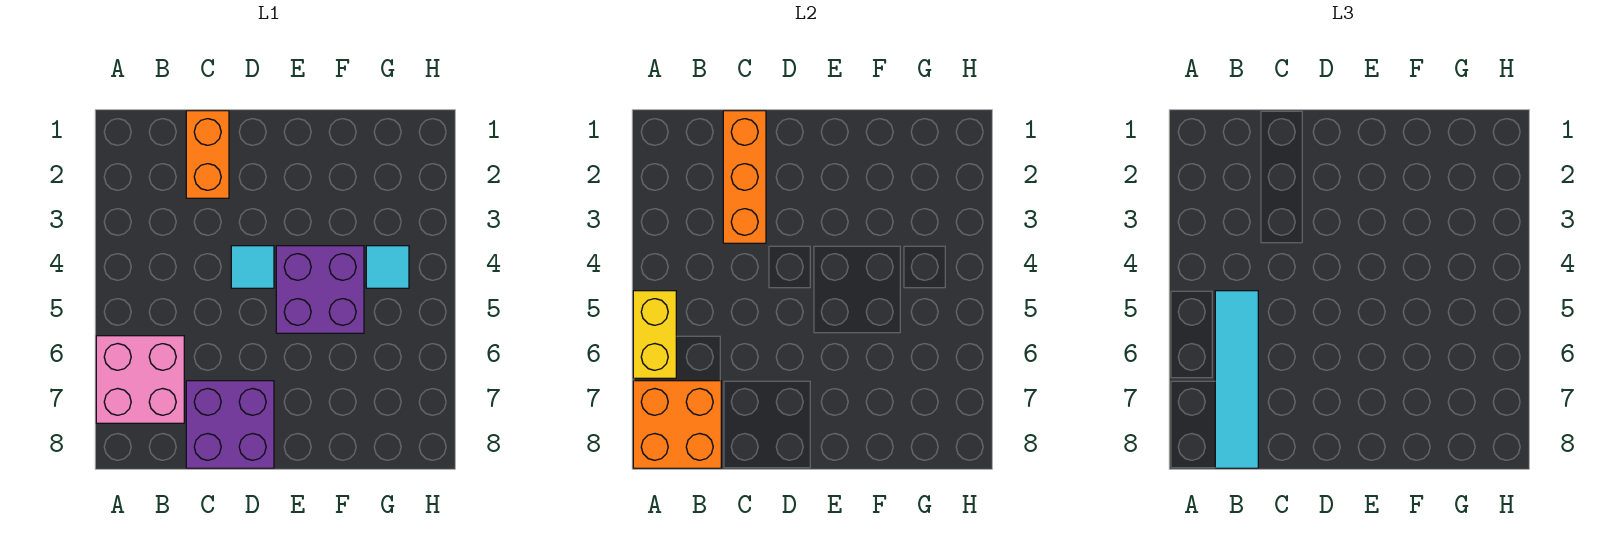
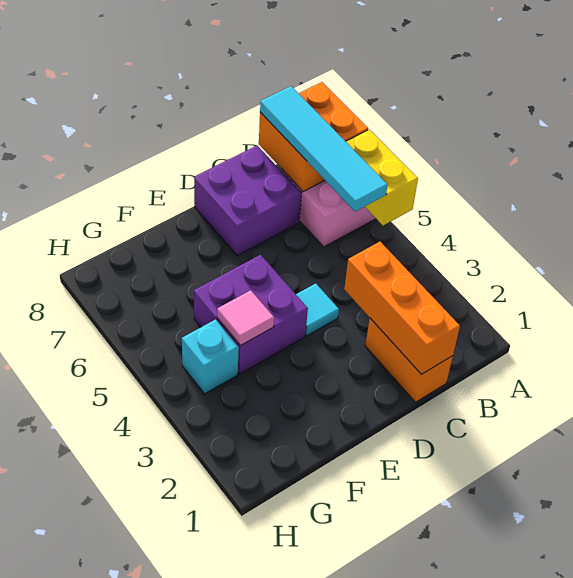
none -> pink tile F4 level 2
cyan tile G4 level 1 -> cyan brick G4 level 1

